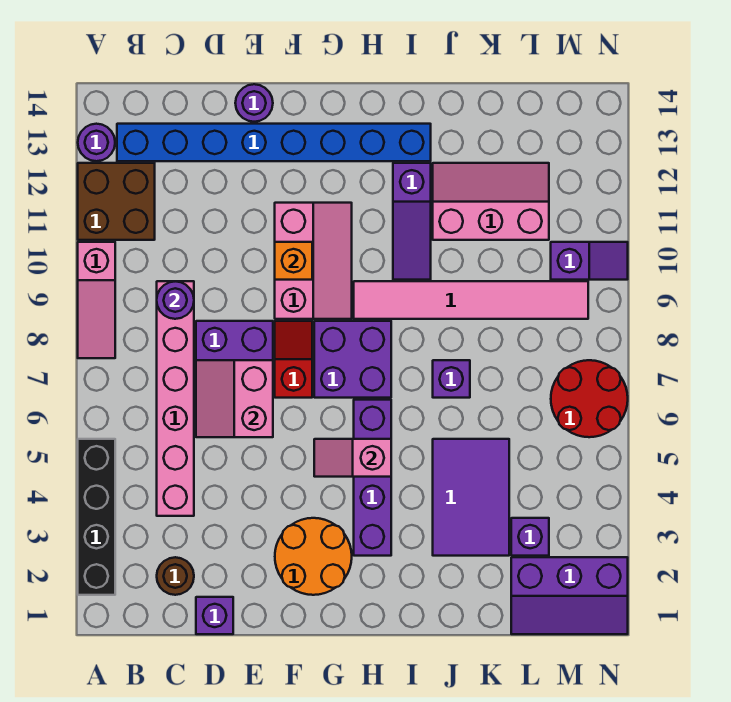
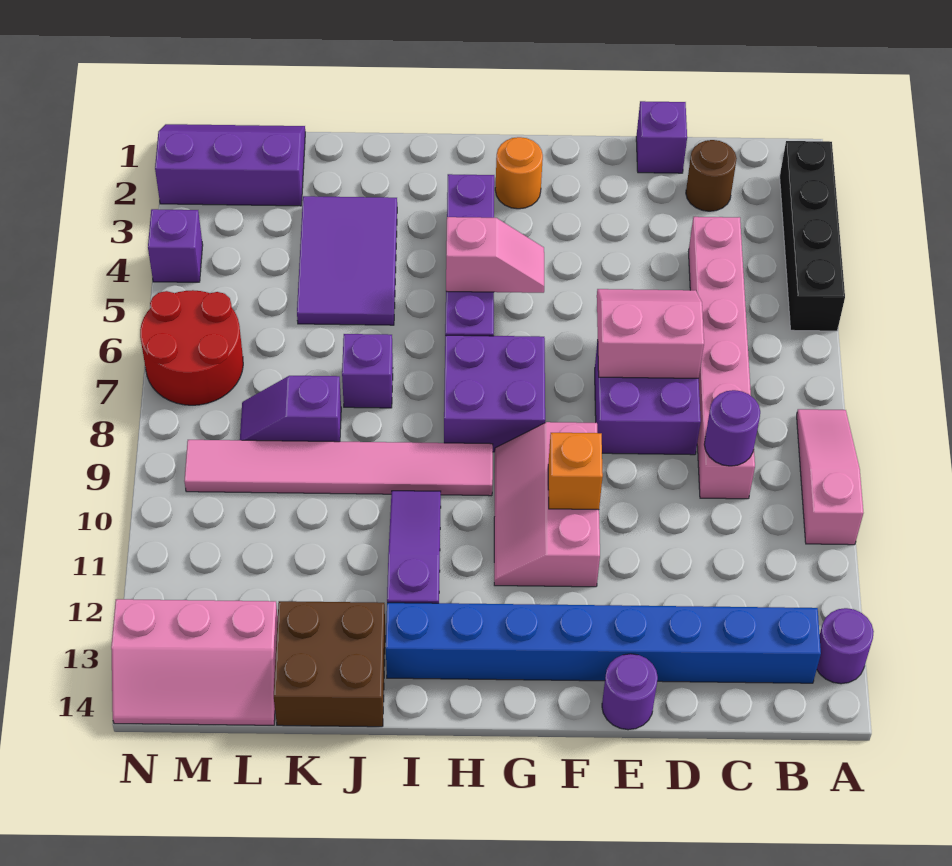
brown brick A11:B12 level 1 -> brown brick J13:K14 level 1
pink slope D6:E7 level 2 top E -> pink slope D6:E7 level 2 top 7
orange round brick F2:G3 level 1 -> orange round brick G2 level 1
red slope F7:F8 level 1 top 7 -> none
pink slope J11:L12 level 1 top 11 -> pink slope L13:N14 level 1 top 13
purple brick L3 level 1 -> purple brick N4 level 1
purple slope M10:N10 level 1 top M -> purple slope K8:L8 level 1 top K

